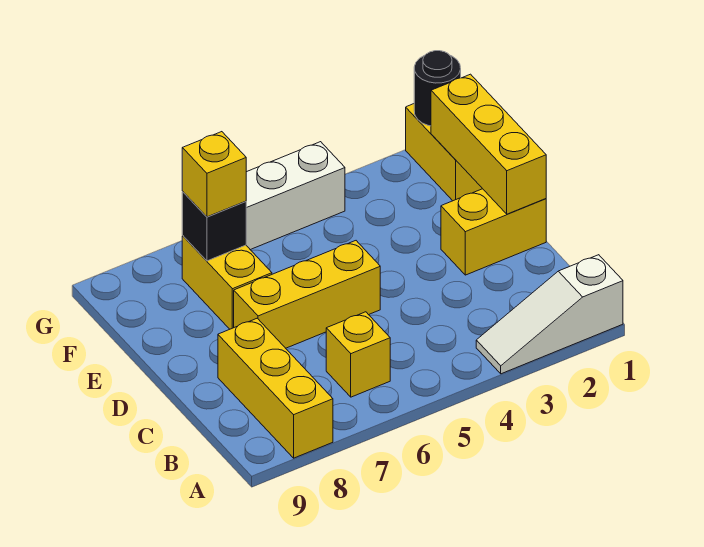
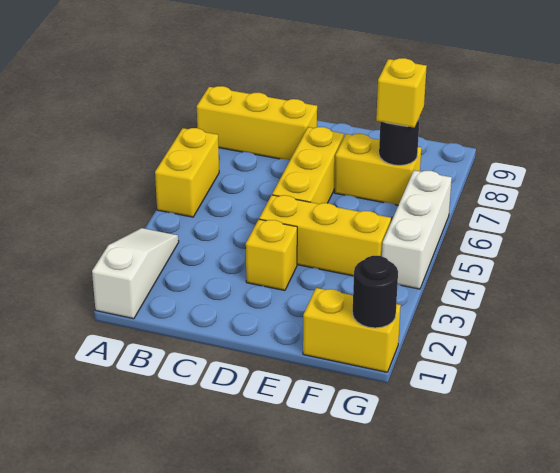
yellow brick B6 level 1 -> yellow brick D3 level 1
yellow brick D1:D2 level 1 -> yellow brick A5:A6 level 1
yellow brick D1:F1 level 2 -> yellow brick D4:F4 level 1
black brick F7 level 2 -> black round brick F7 level 2

